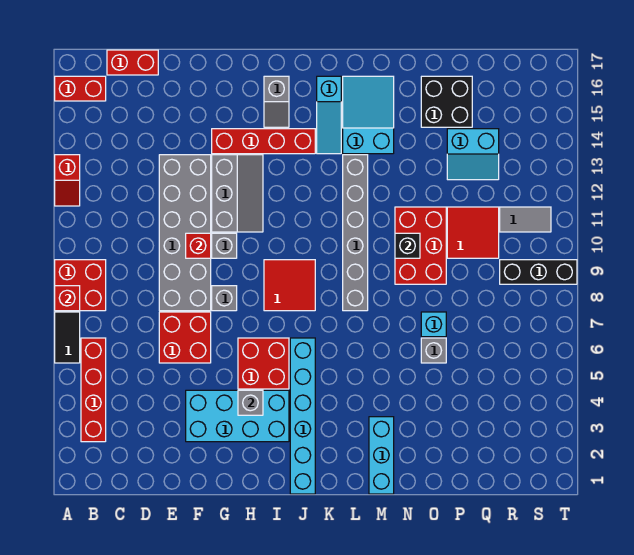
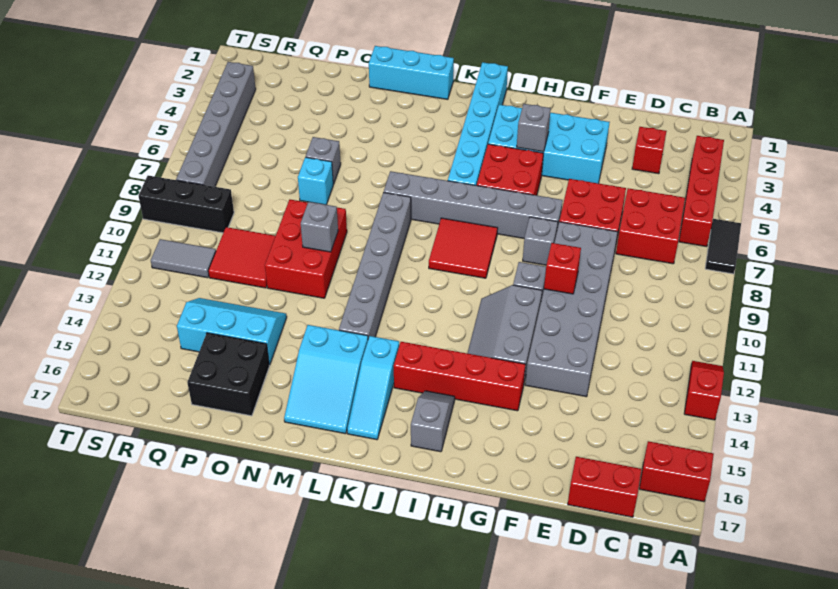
red brick A8:B9 level 1 -> red brick C6:D7 level 1
red brick A8 level 2 -> red brick D3 level 1
none -> grey brick G7:L7 level 1
cyan slope K14:K16 level 1 top 16 -> cyan slope K14:K16 level 1 top 14
cyan brick M1:M3 level 1 -> cyan brick L1:N1 level 1
black brick N10 level 2 -> grey brick N10 level 2
cyan slope P13:Q14 level 1 top 14 -> cyan slope O13:Q14 level 1 top 14
none -> grey brick S3:S8 level 1

